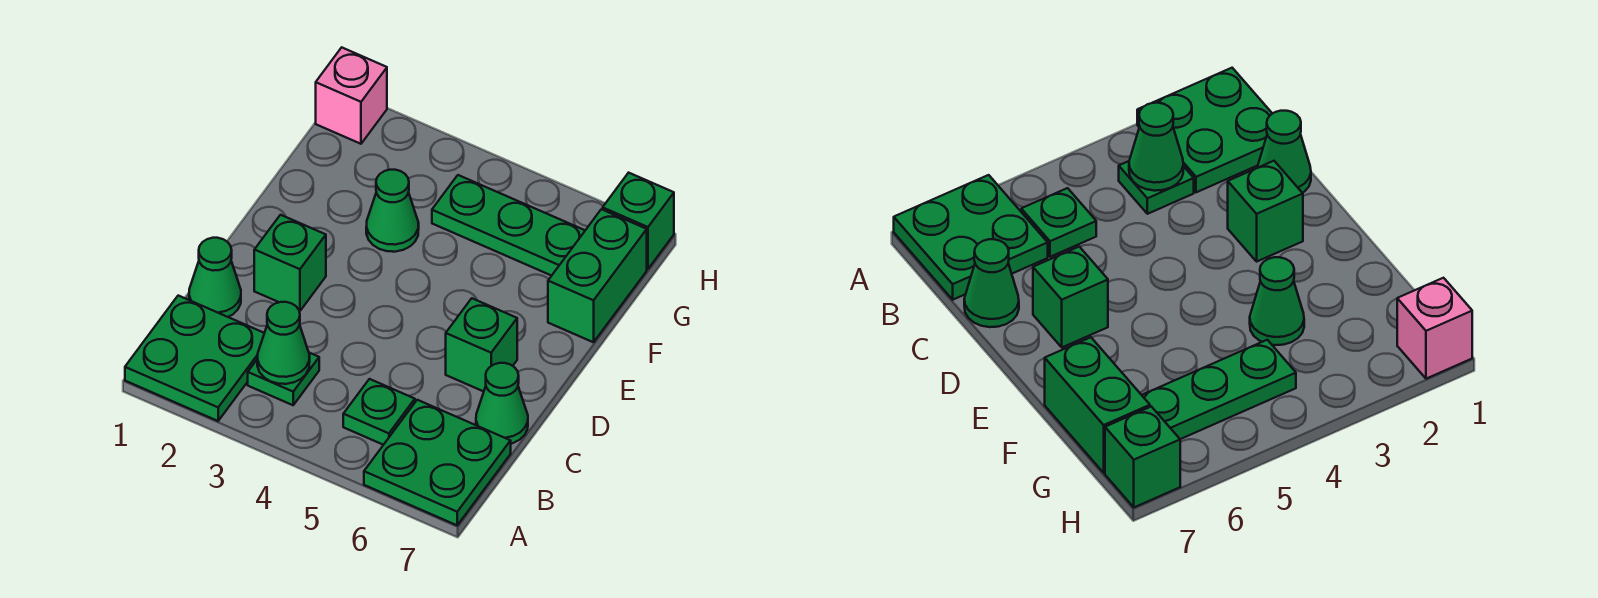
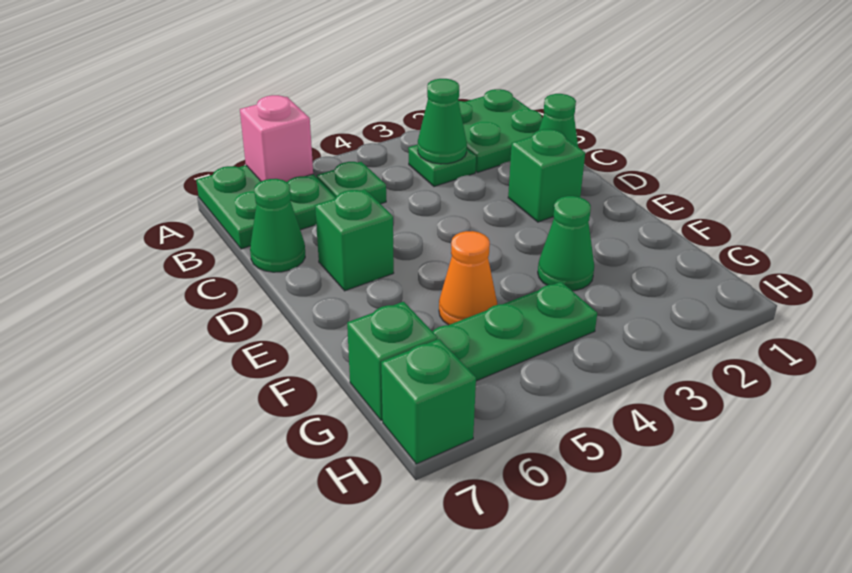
none -> orange cone F5 level 1
green brick F7:G7 level 1 -> green brick G7 level 1
pink brick H1 level 1 -> pink brick A6 level 2

